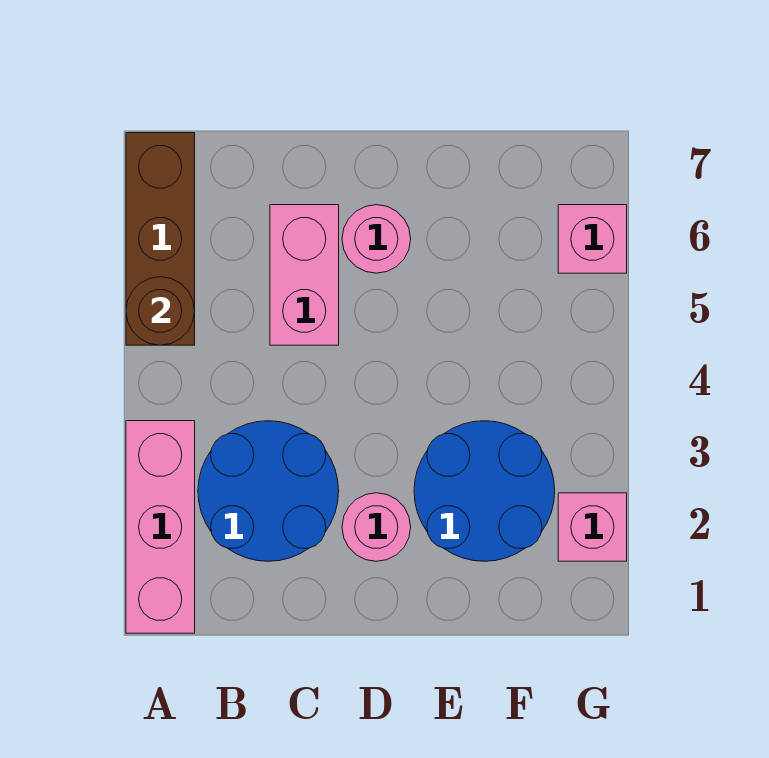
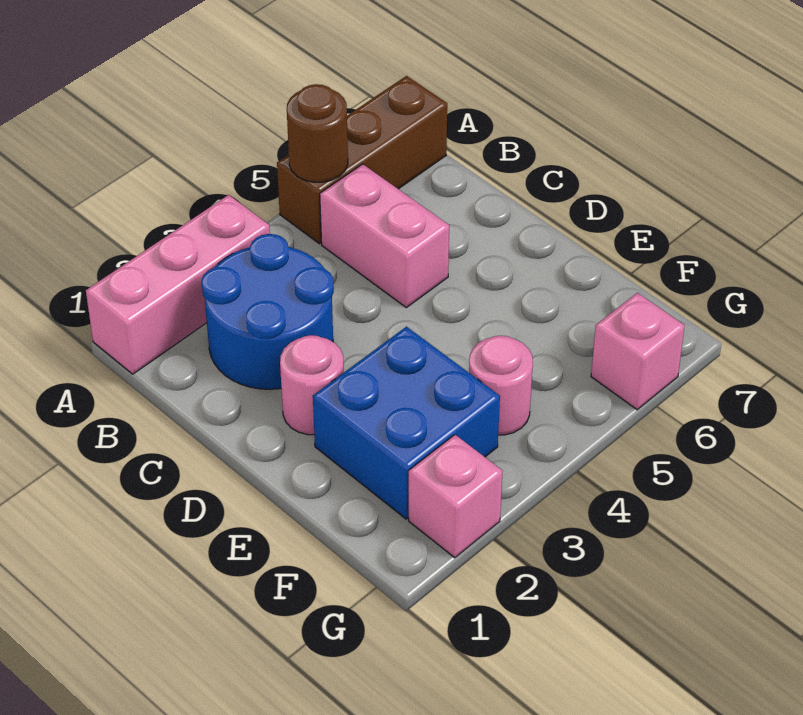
pink brick C5:C6 level 1 -> pink brick B5:C5 level 1
pink round brick D6 level 1 -> pink round brick F4 level 1
blue round brick E2:F3 level 1 -> blue brick E2:F3 level 1

